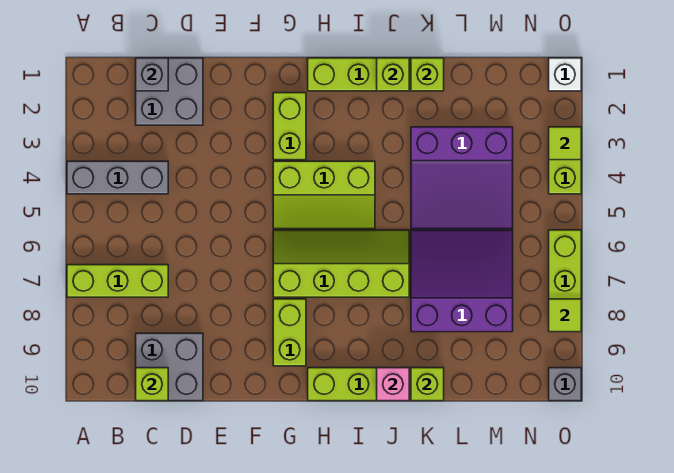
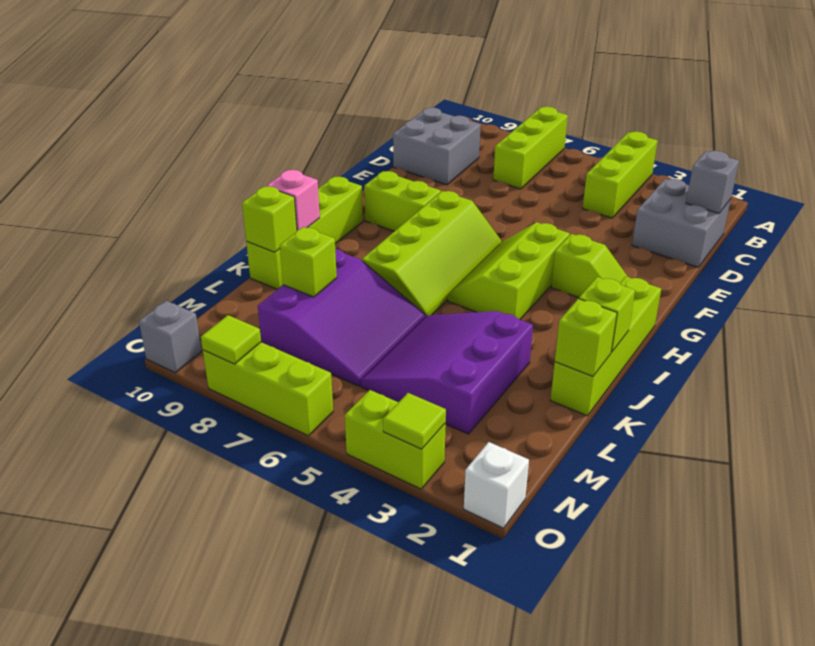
grey brick A4:C4 level 1 -> lime brick A4:C4 level 1
lime brick C10 level 2 -> lime brick L8 level 2
lime brick G2:G3 level 1 -> lime slope G2:G3 level 1 top 3

